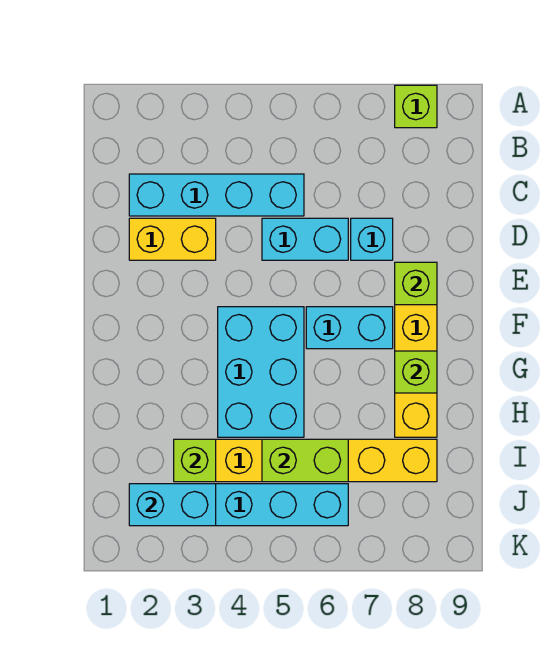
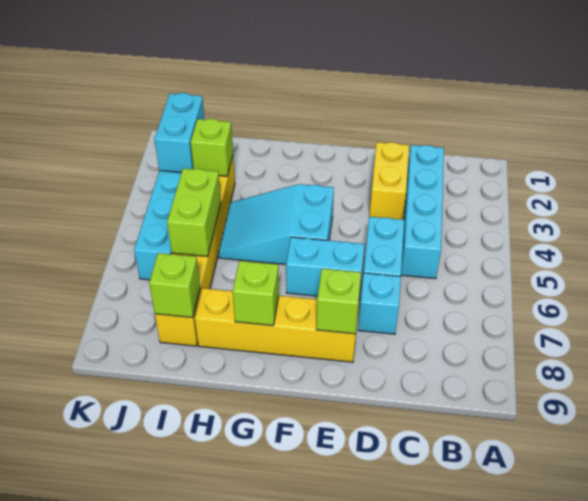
lime brick A8 level 1 -> lime brick I8 level 2
cyan brick F4:H5 level 1 -> cyan slope F4:H5 level 1 top F
cyan brick F6:F7 level 1 -> cyan brick E6:F6 level 1

